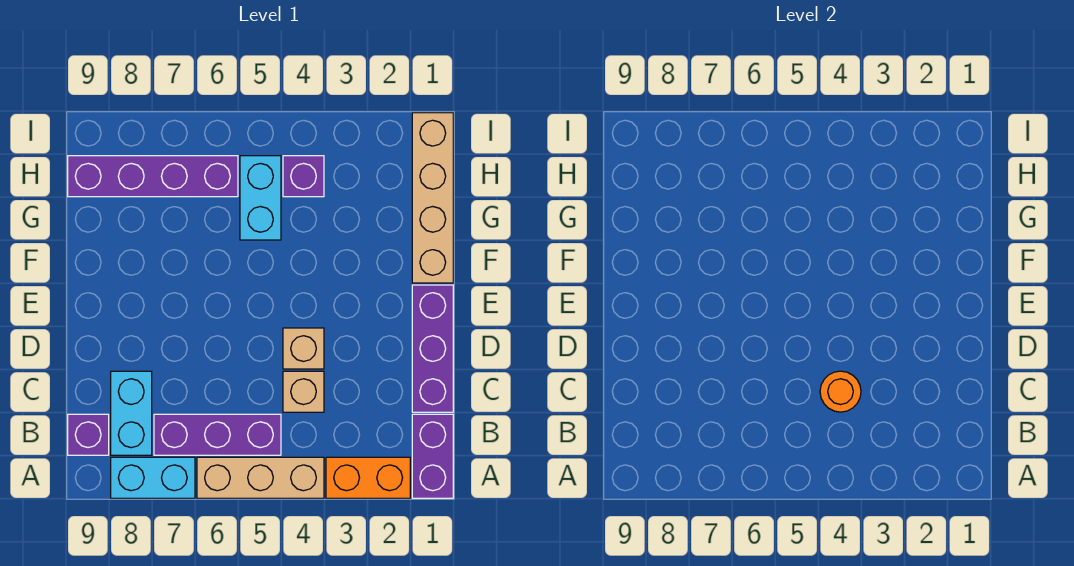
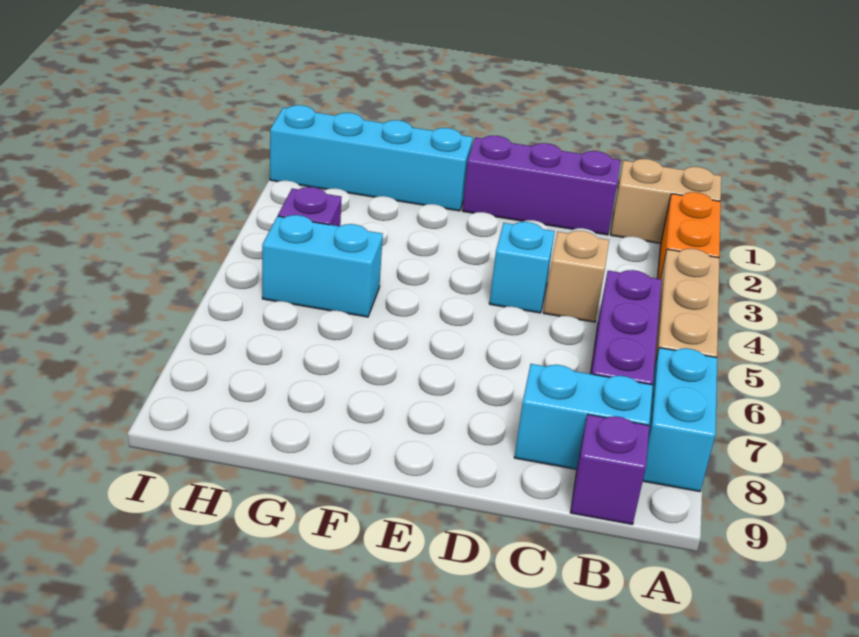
purple brick A1:B1 level 1 -> tan brick A1:B1 level 1
orange round brick C4 level 2 -> none
tan brick D4 level 1 -> cyan brick D4 level 1
tan brick F1:I1 level 1 -> cyan brick F1:I1 level 1
purple brick H6:H9 level 1 -> none

